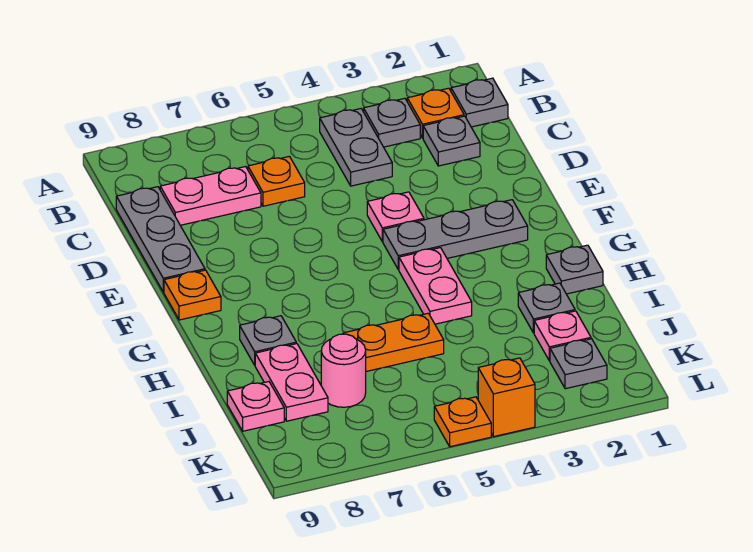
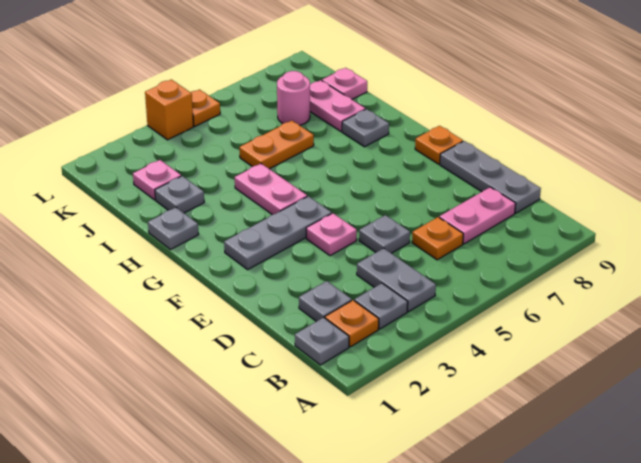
grey plate K2 level 1 -> grey plate D5 level 1

